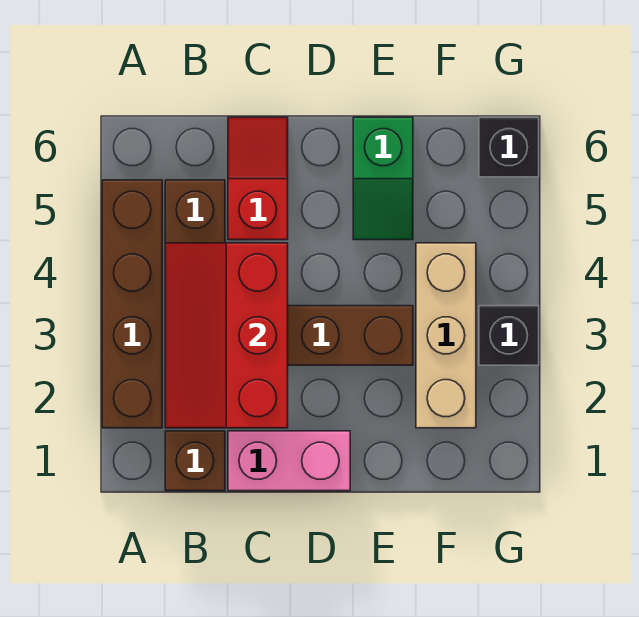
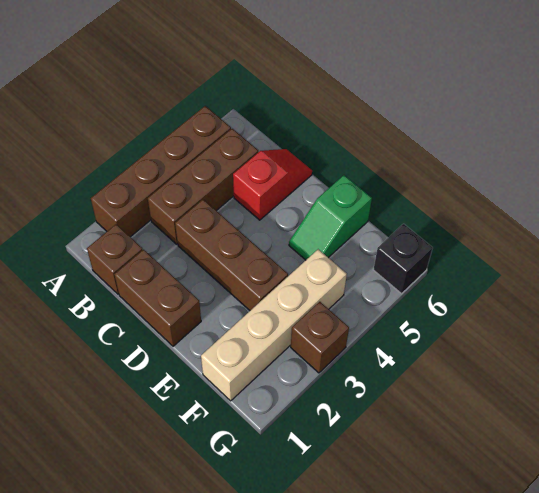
red slope B2:C4 level 2 top C -> none
pink brick C1:D1 level 1 -> brown brick C1:D1 level 1
tan brick F2:F4 level 1 -> tan brick F1:F4 level 1
black brick G3 level 1 -> brown brick G3 level 1

